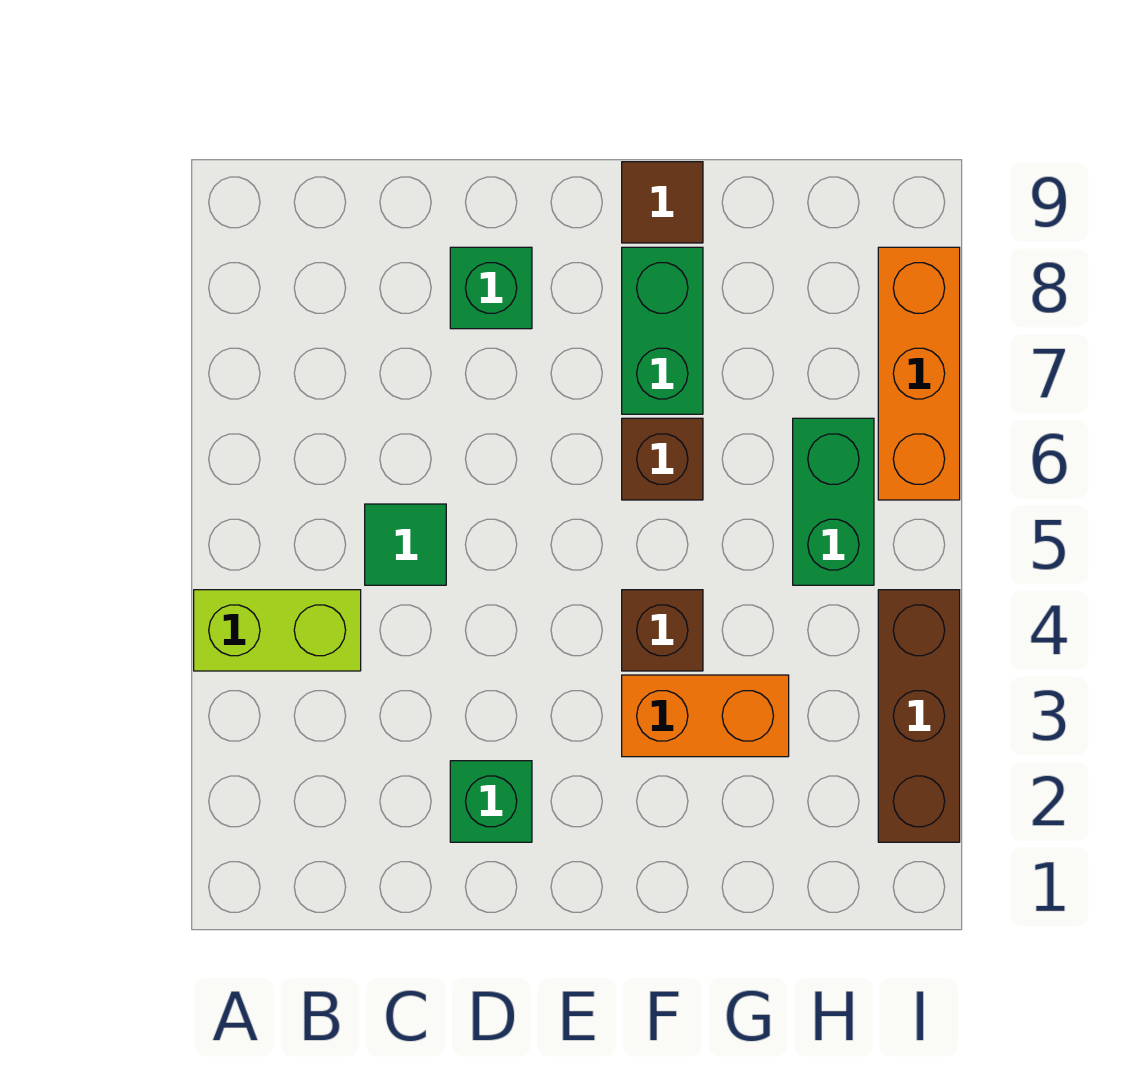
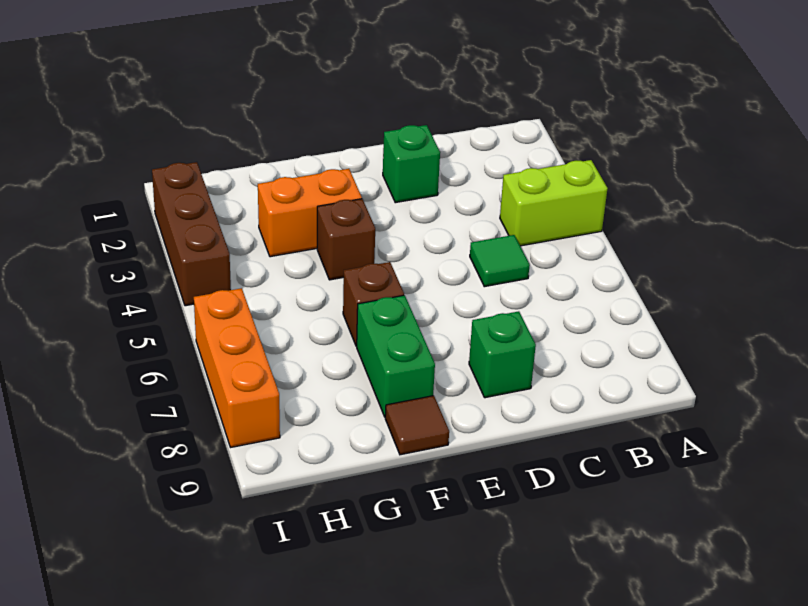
green brick H5:H6 level 1 -> none

